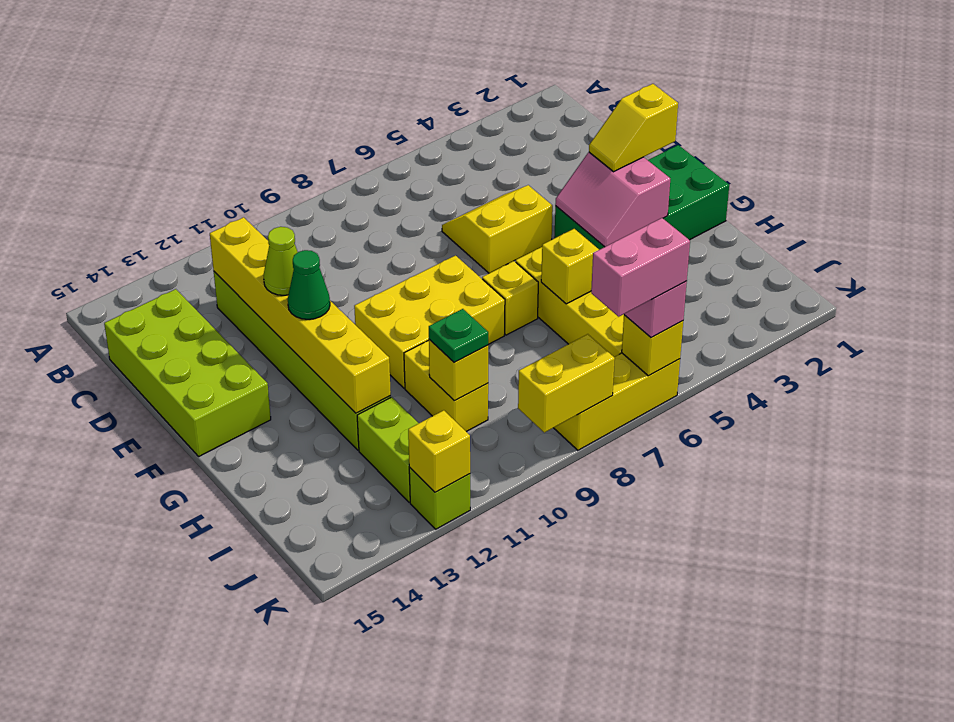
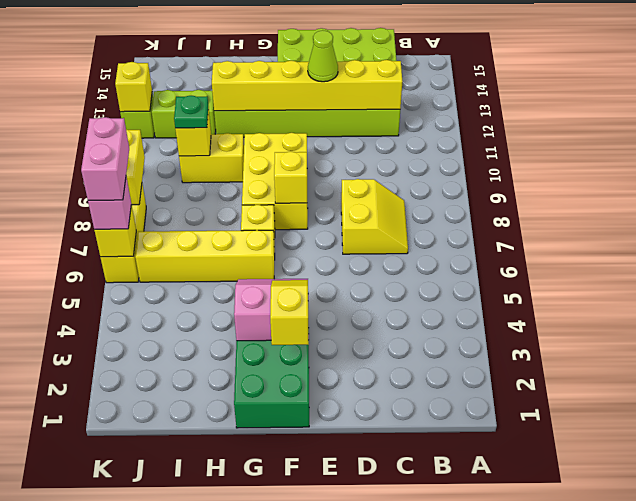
yellow slope D5:E6 level 1 top E -> yellow slope C7:D8 level 1 top D
green cone F12 level 3 -> none
yellow brick H6 level 2 -> yellow brick F8 level 2

